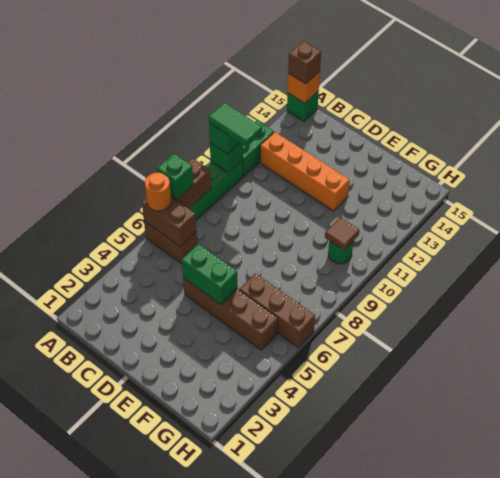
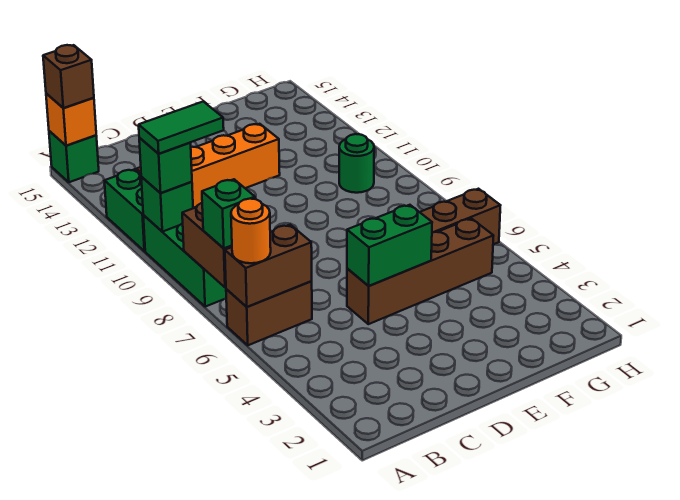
brown tile G10 level 2 -> none

